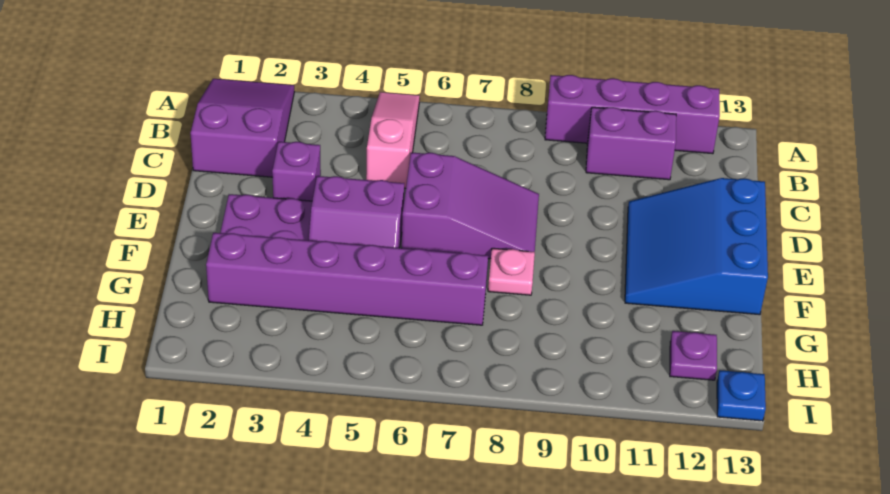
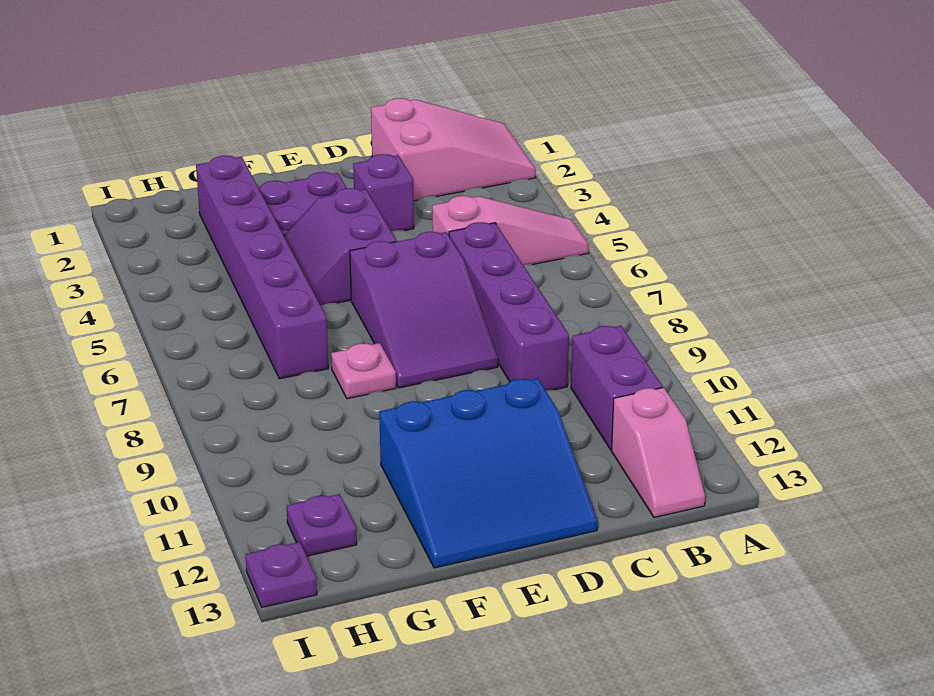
purple slope A1:C2 level 1 top C -> pink slope A1:C2 level 1 top C
purple brick A9:A12 level 1 -> purple brick C6:C9 level 1
none -> pink slope B12:B13 level 1 top 12
blue slope D11:F13 level 1 top 13 -> blue slope D11:F13 level 1 top 11
blue plate I13 level 1 -> purple plate I13 level 1

